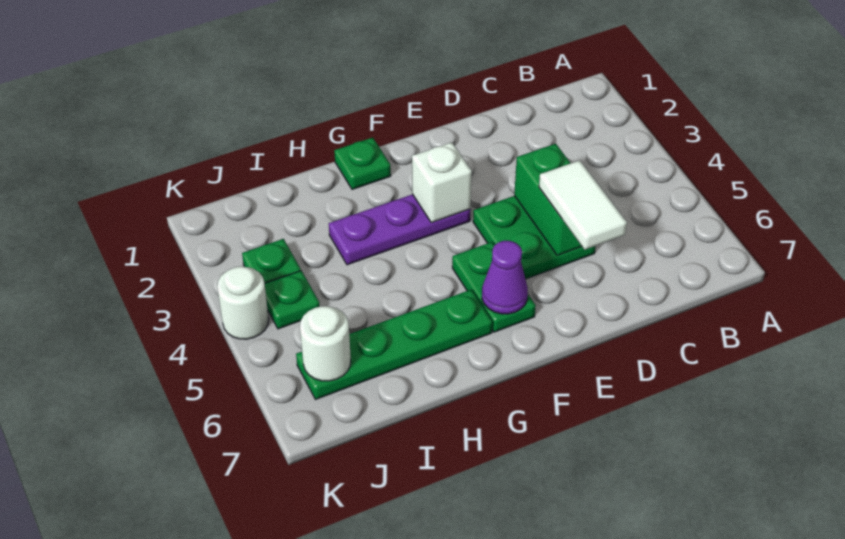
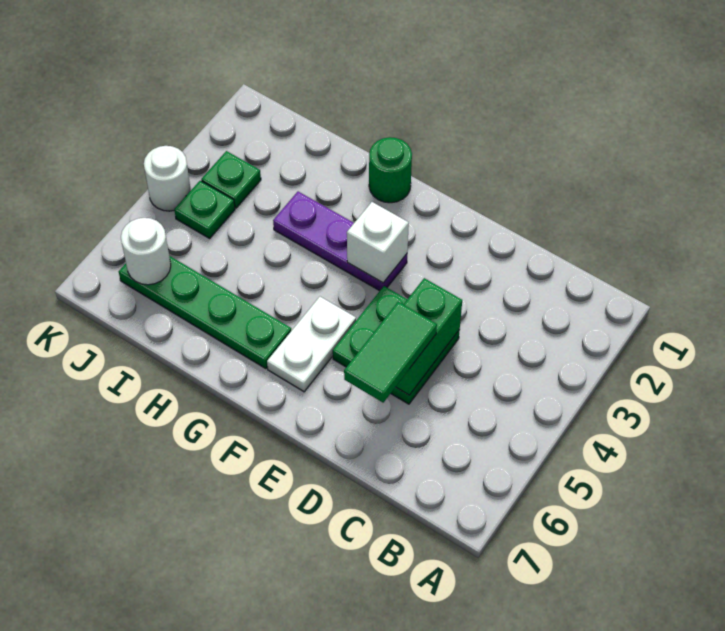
white tile D5:D6 level 3 -> green tile D5:D6 level 3
green plate F5:F6 level 1 -> white plate F5:F6 level 1
purple cone F6 level 2 -> none
green plate G1 level 1 -> green round brick G1 level 1

